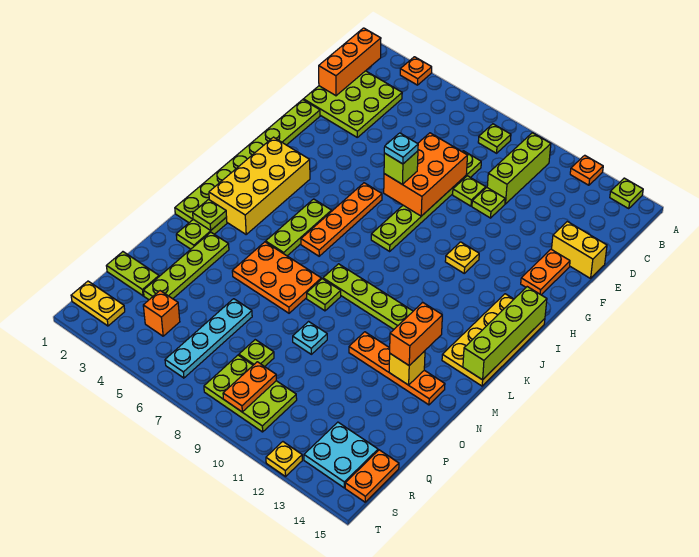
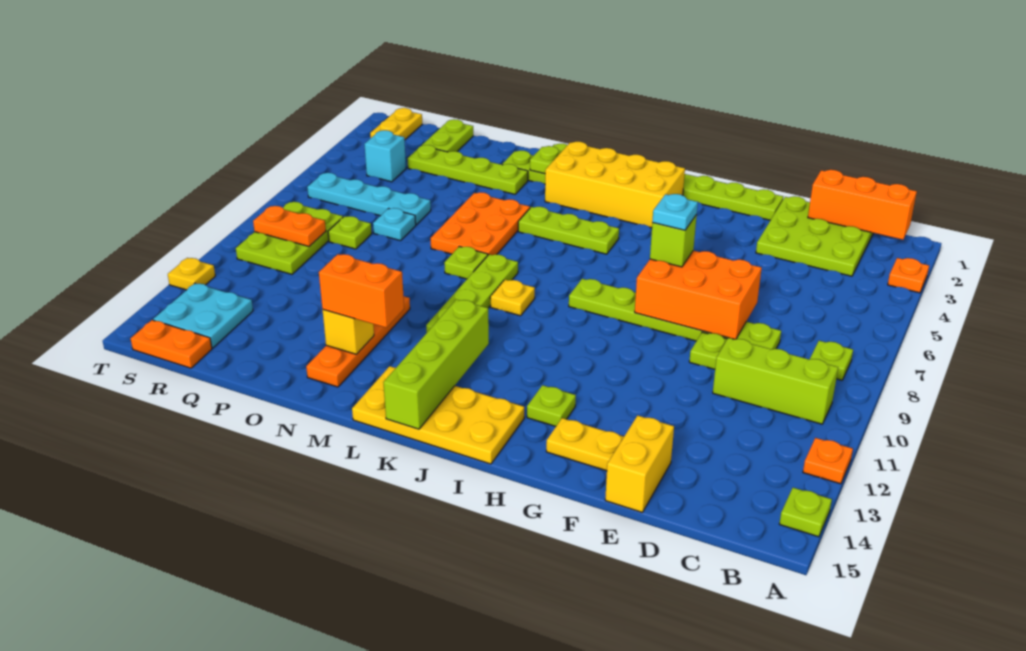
lime plate E10 level 1 -> lime plate H13 level 1
orange plate F14:G14 level 1 -> yellow plate F14:G14 level 1
orange plate H6:K6 level 1 -> none
yellow plate H11 level 1 -> yellow plate K9 level 1
lime brick I15:L15 level 2 -> lime brick K12:K15 level 2
cyan plate O9 level 1 -> cyan plate P7 level 1
orange brick R4 level 1 -> cyan brick R4 level 1

